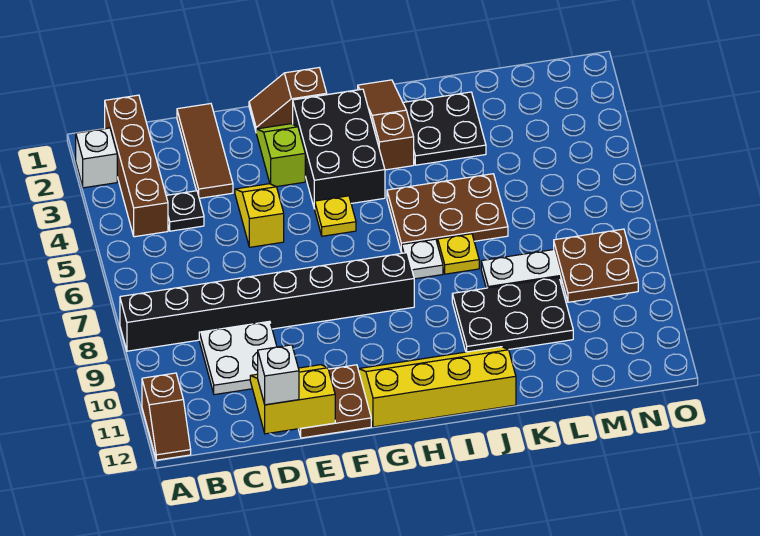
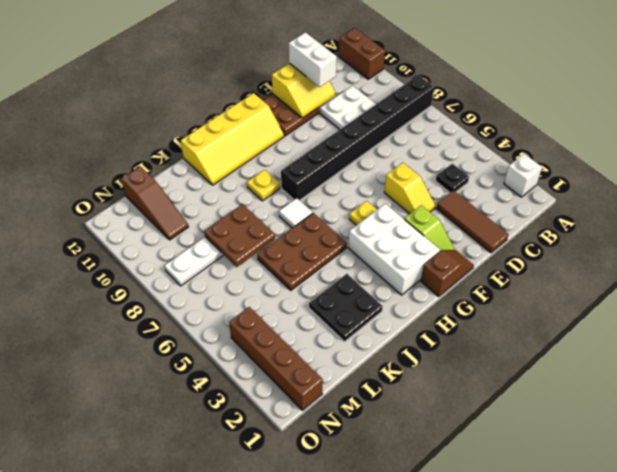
brown slope A11:A12 level 1 top 11 -> brown brick A11:A12 level 1
brown brick B1:B4 level 1 -> brown brick N1:N4 level 1
white brick D12 level 3 -> white brick D11:D12 level 3
black brick G2:H4 level 1 -> white brick G2:H4 level 1
brown slope I1:I3 level 1 top 3 -> brown slope M10:M12 level 1 top 12
white plate I7 level 1 -> white tile I7 level 1
yellow plate J7 level 1 -> yellow plate I9 level 1
black plate J9:L10 level 1 -> none
brown plate M8:N9 level 2 -> brown plate K7:L8 level 2

